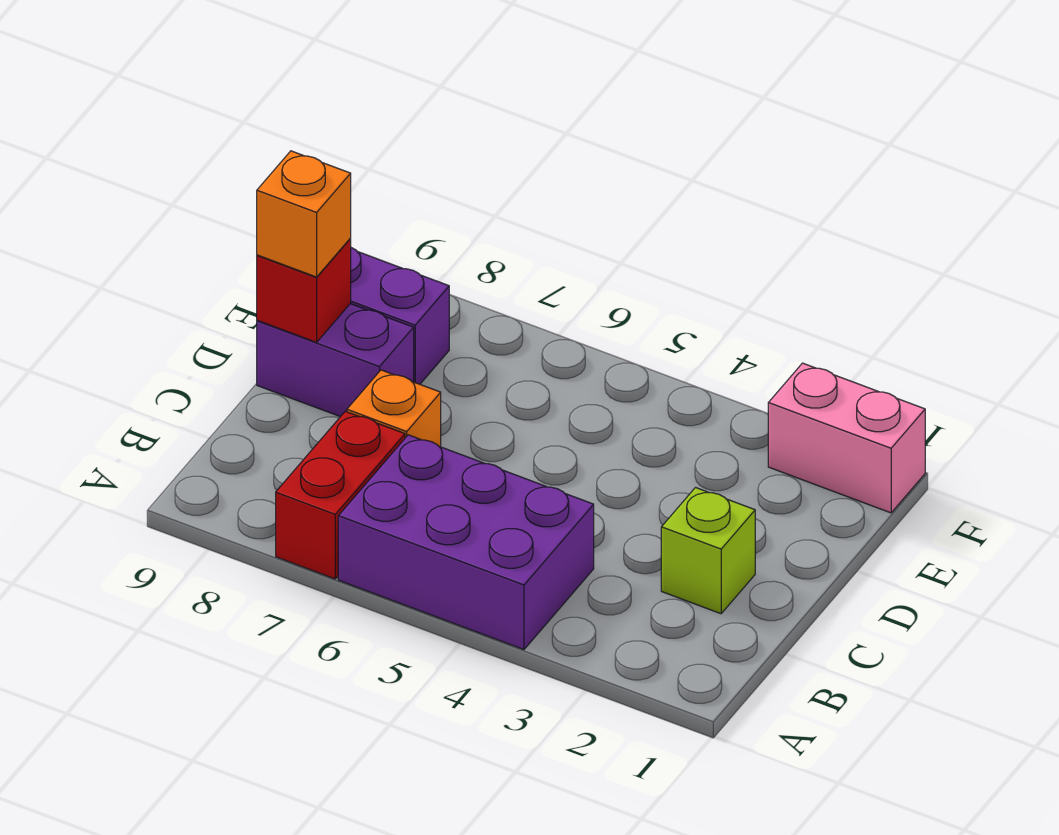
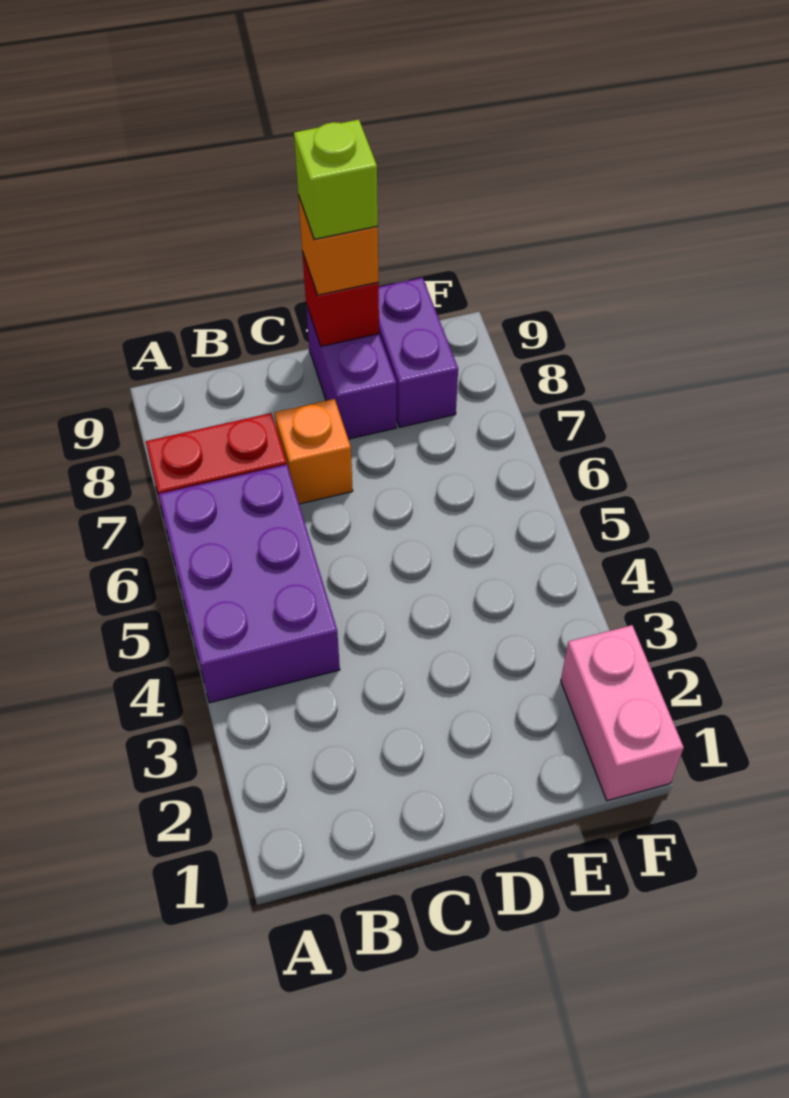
lime brick C2 level 1 -> lime brick D9 level 4

